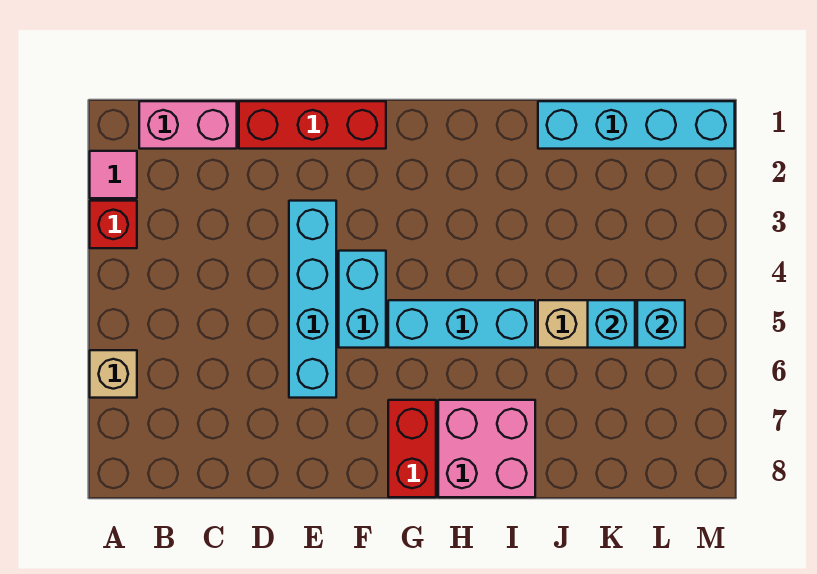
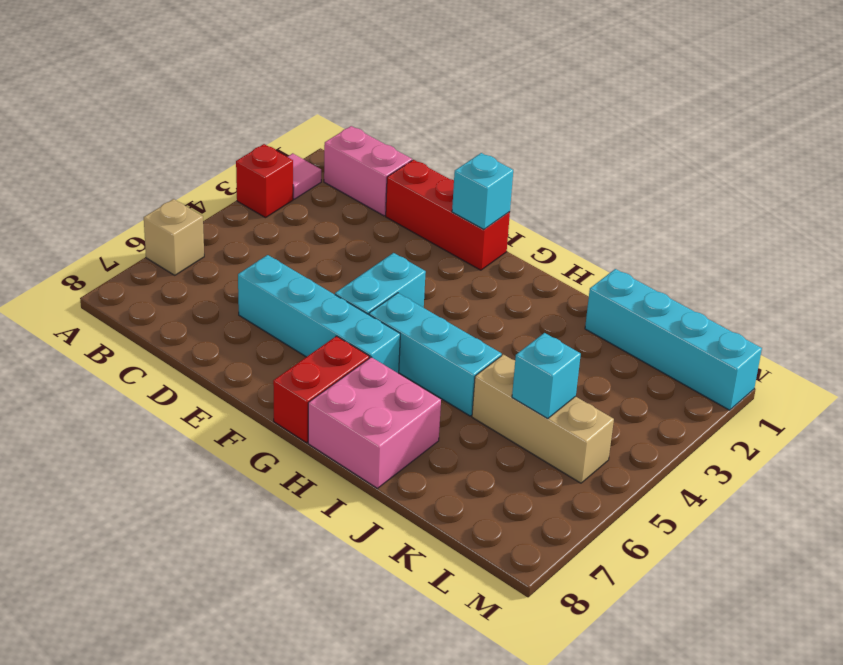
cyan brick E3:E6 level 1 -> cyan brick D6:G6 level 1
cyan brick L5 level 2 -> cyan brick F1 level 2

